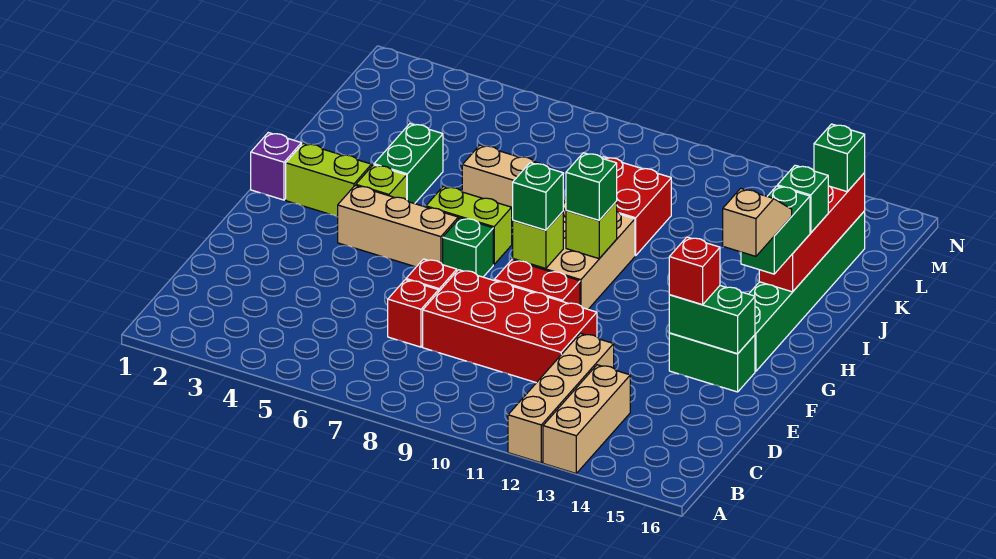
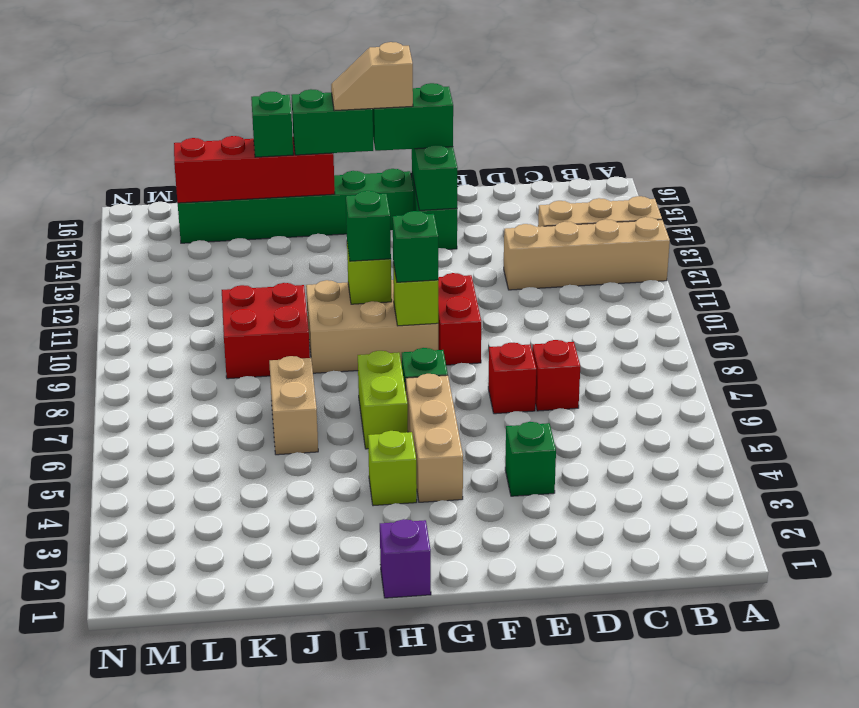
red brick D8:E11 level 1 -> none
red brick F14 level 3 -> none
lime brick H2:H3 level 1 -> none
green brick I4:J4 level 1 -> green brick F15:G15 level 3
green brick L15 level 3 -> green brick E4 level 1

